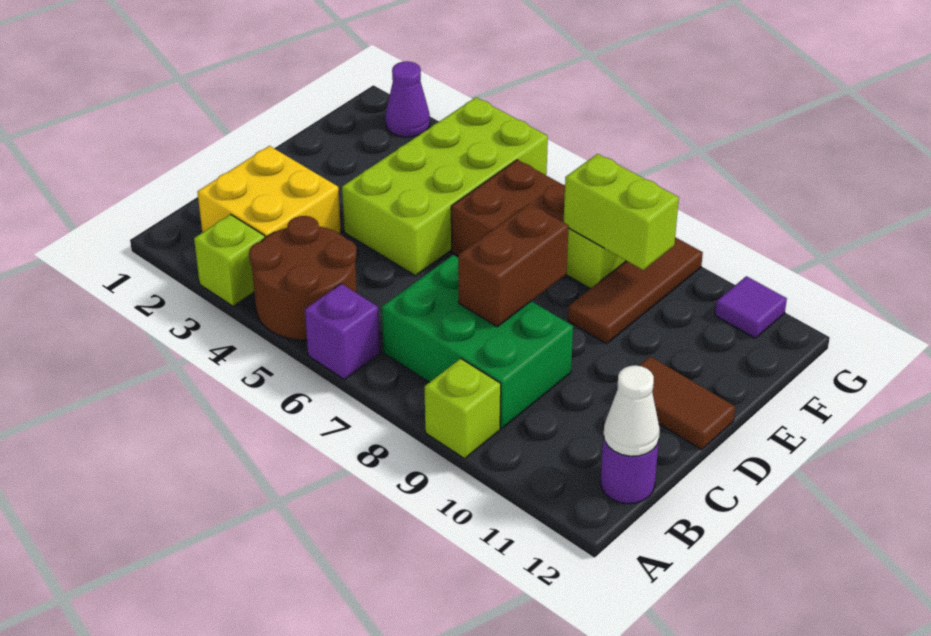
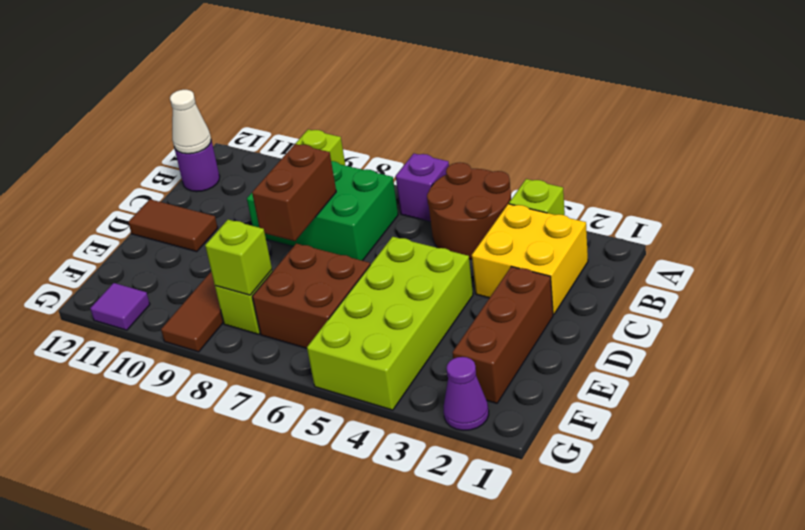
none -> brown brick D2:F2 level 1
lime brick F8:F9 level 2 -> lime brick F8 level 2

